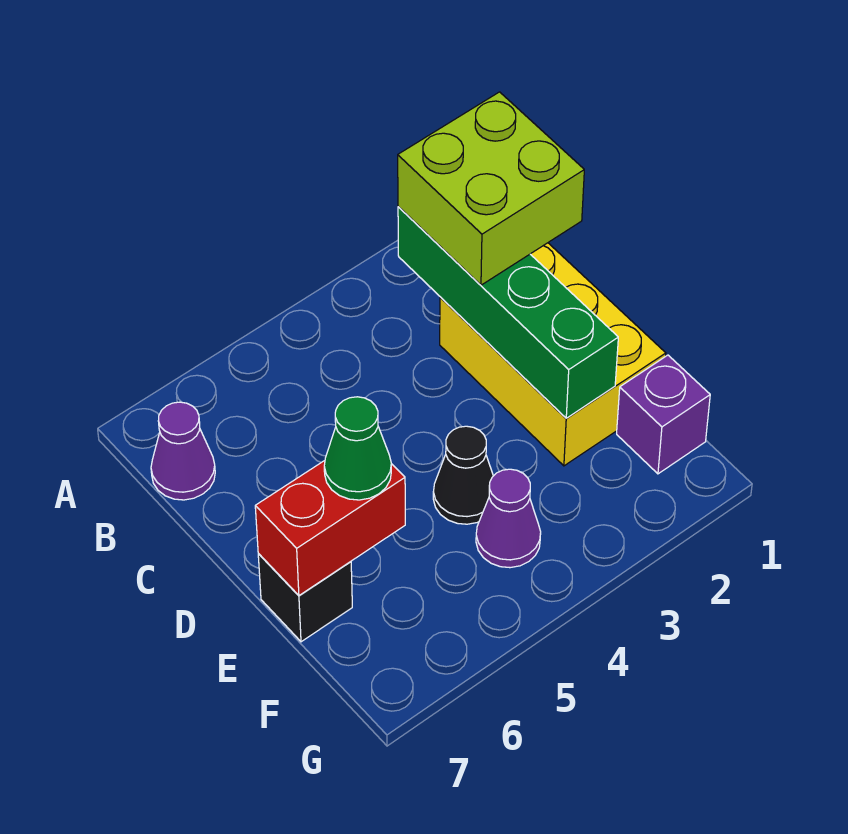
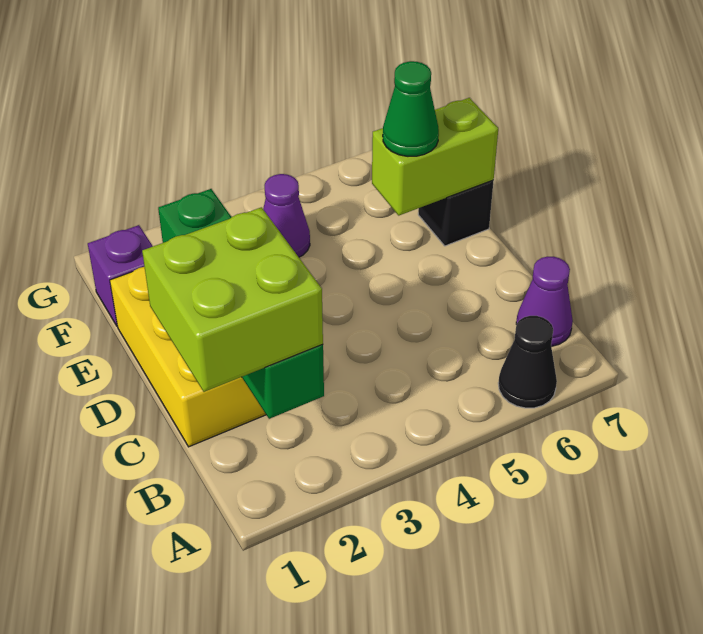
black cone E4 level 1 -> black cone A6 level 1
red brick E6:E7 level 2 -> lime brick E6:E7 level 2

